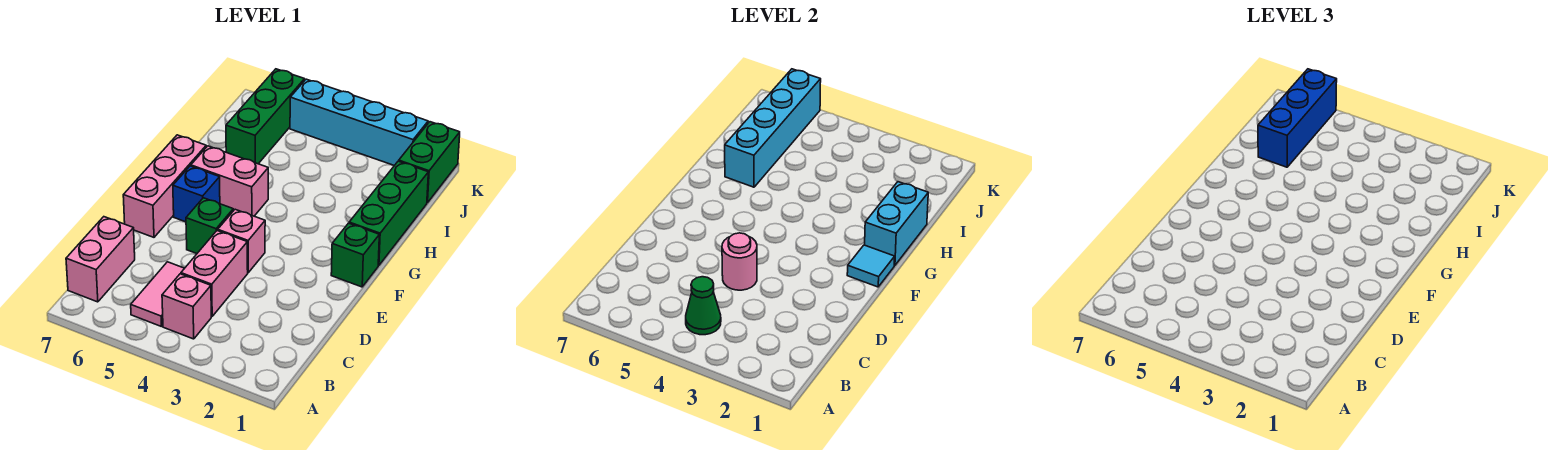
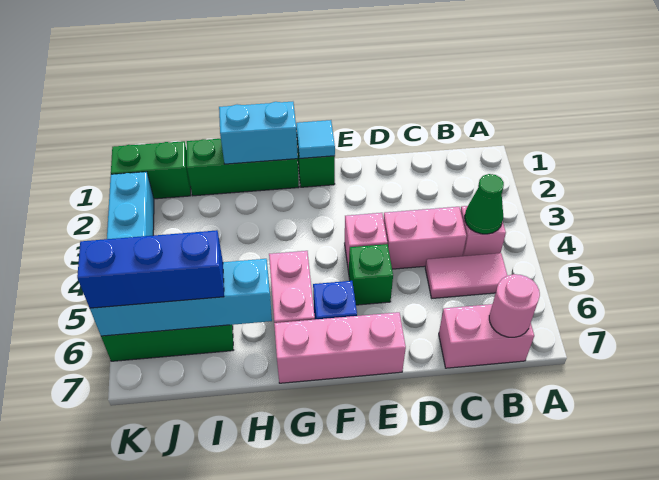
pink round brick D4 level 2 -> pink round brick B7 level 2

